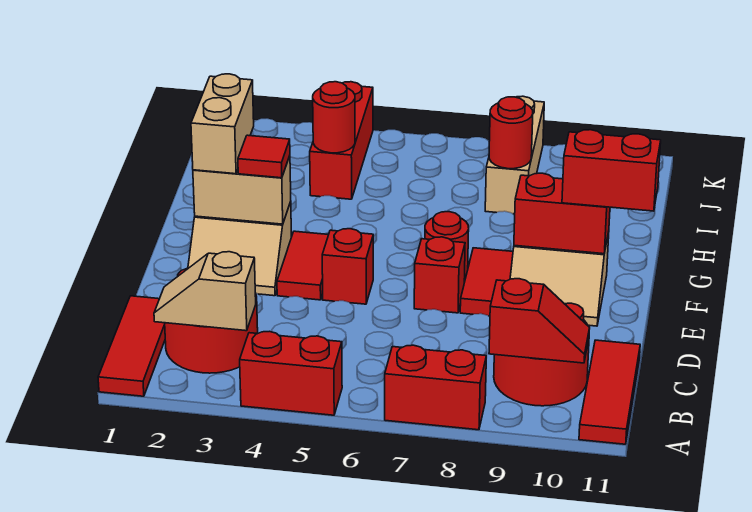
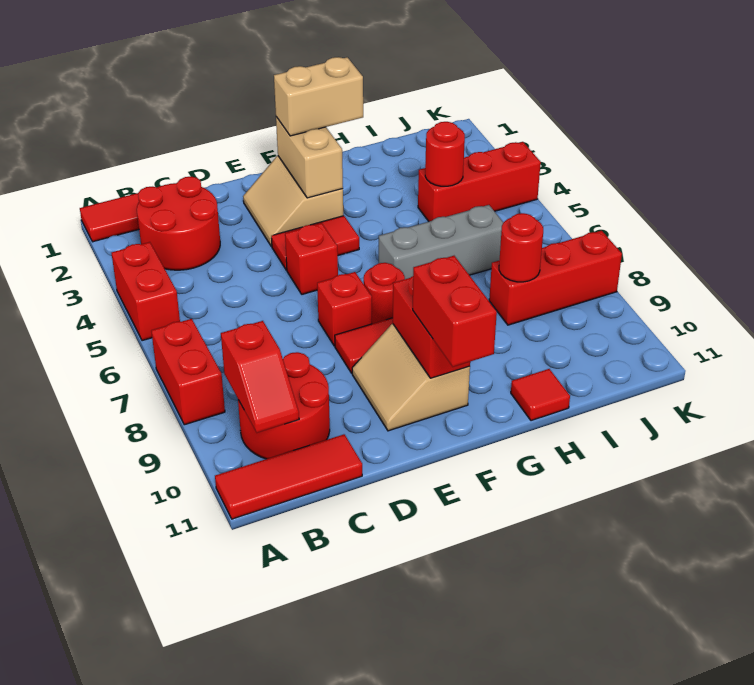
tan slope B2:B3 level 2 top 3 -> none
red tile F3 level 3 -> red tile H11 level 1
none -> grey brick G6:I6 level 1
tan brick I8:K8 level 1 -> red brick I8:K8 level 1

